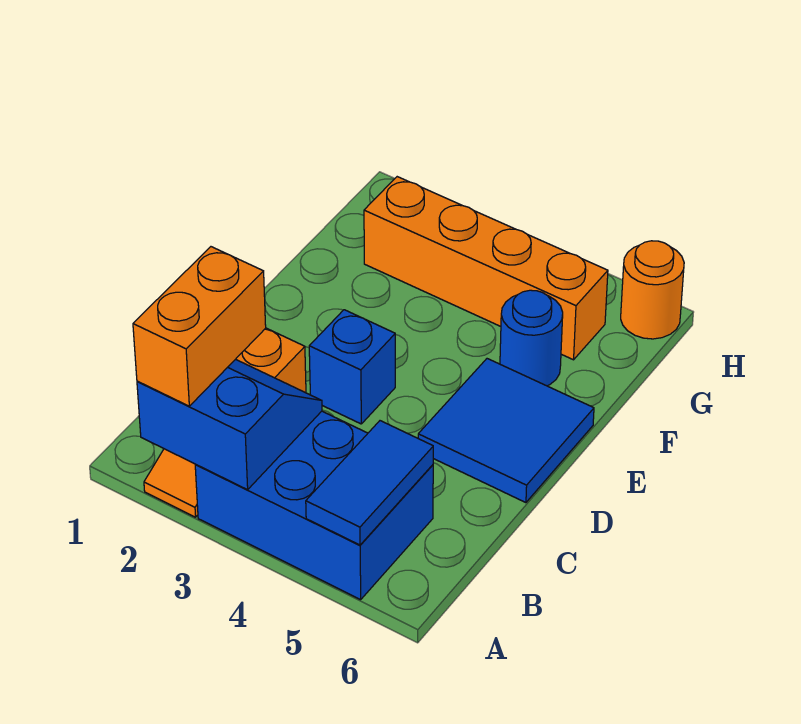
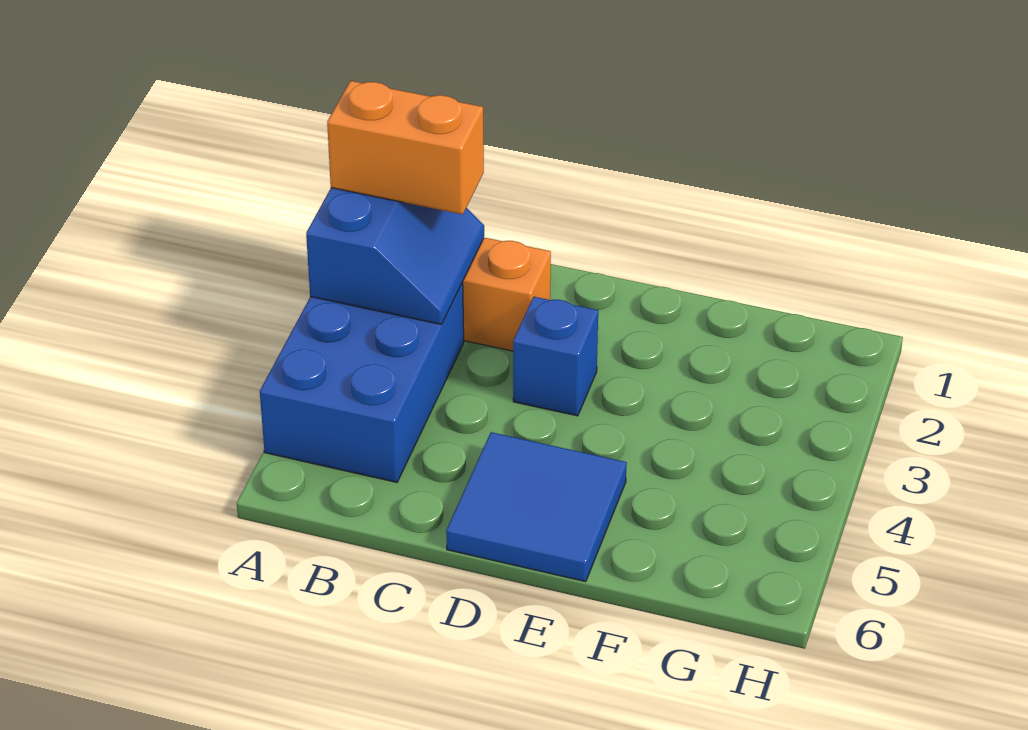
blue tile A5:B5 level 2 -> none
blue round brick F5 level 1 -> none
orange brick G2:G5 level 1 -> none
orange round brick H6 level 1 -> none

